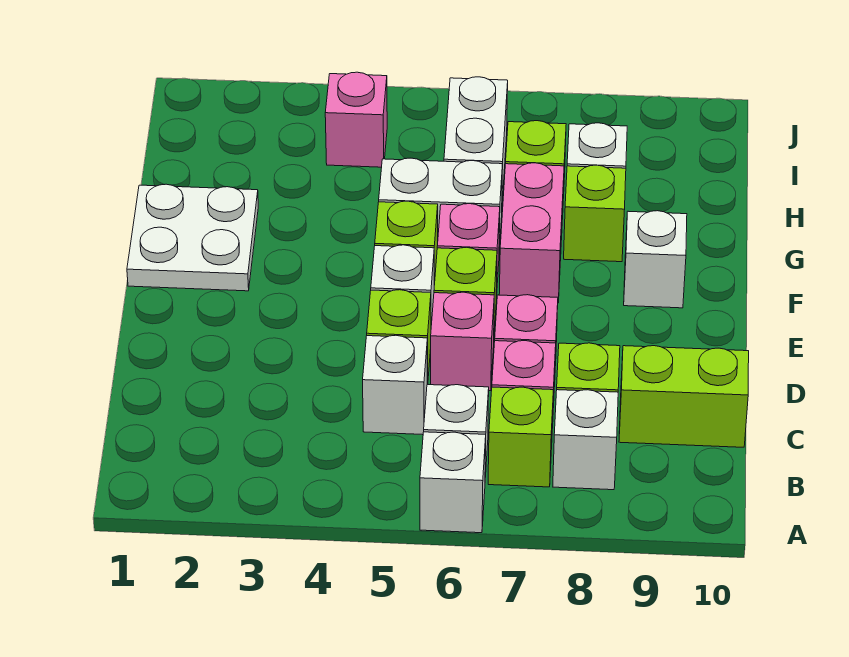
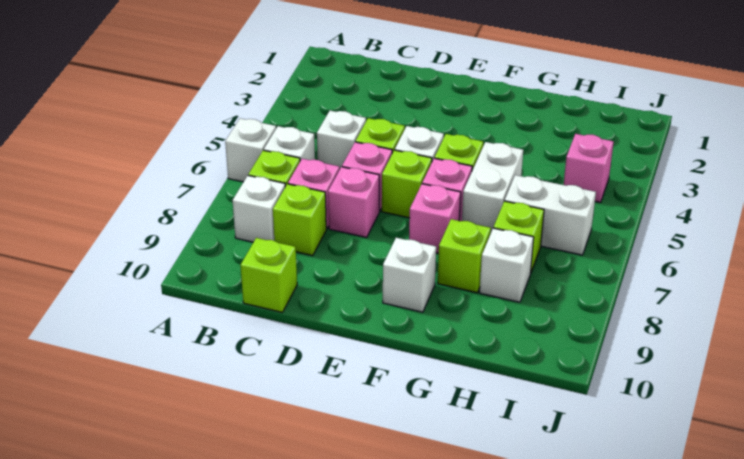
lime brick C9:C10 level 1 -> lime brick C10 level 1
white plate F1:G2 level 1 -> none
pink brick F7:G7 level 1 -> pink brick F7 level 1

